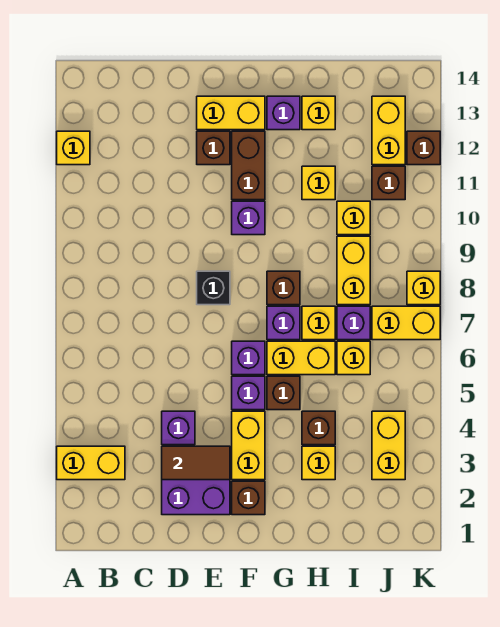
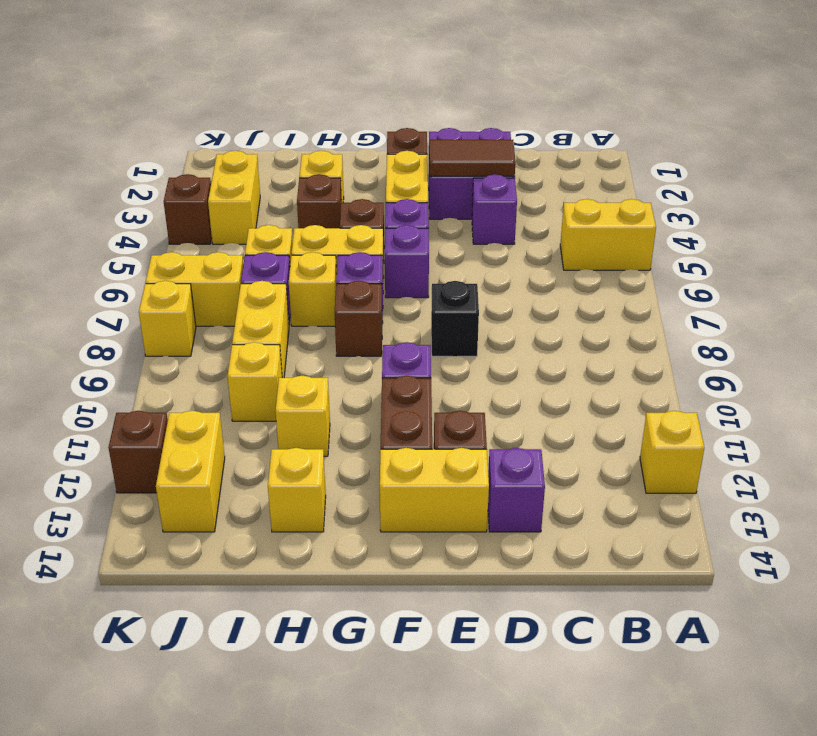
yellow brick A3:B3 level 1 -> yellow brick A5:B5 level 1
purple brick G13 level 1 -> purple brick D13 level 1
brown brick J11 level 1 -> brown brick K4 level 1

